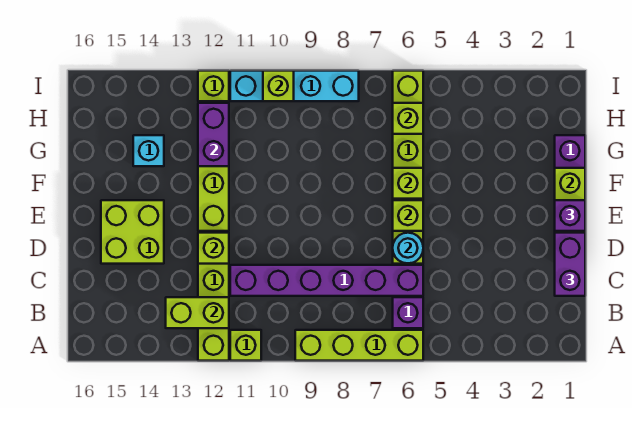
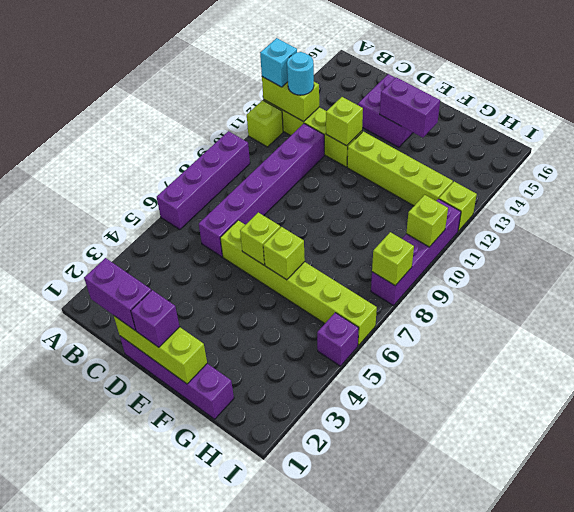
lime brick A6:A9 level 1 -> purple brick A6:A9 level 1
purple brick B6 level 1 -> purple brick I5 level 1
lime brick B12:B13 level 2 -> lime brick A12:B12 level 2
cyan round brick D6 level 2 -> cyan round brick B12 level 3
lime brick D14:E15 level 1 -> purple brick D14:E15 level 1
purple brick G12:H12 level 2 -> purple brick E14:F14 level 2
cyan brick G14 level 1 -> cyan brick A12 level 3
lime brick H6 level 2 -> lime brick I8 level 2
cyan brick I8:I11 level 1 -> purple brick I8:I11 level 1

